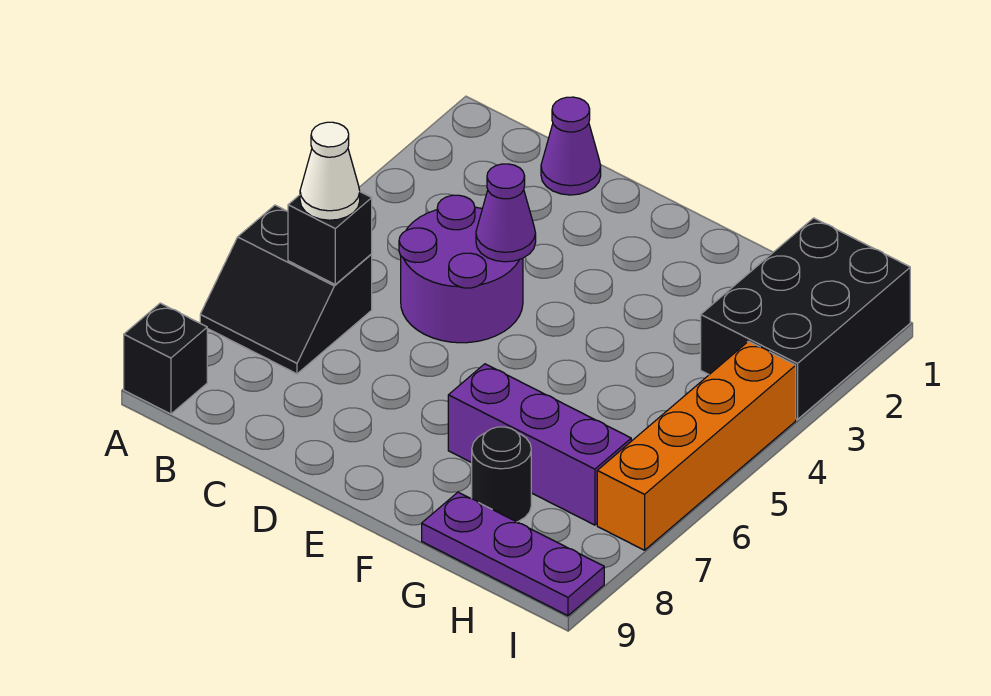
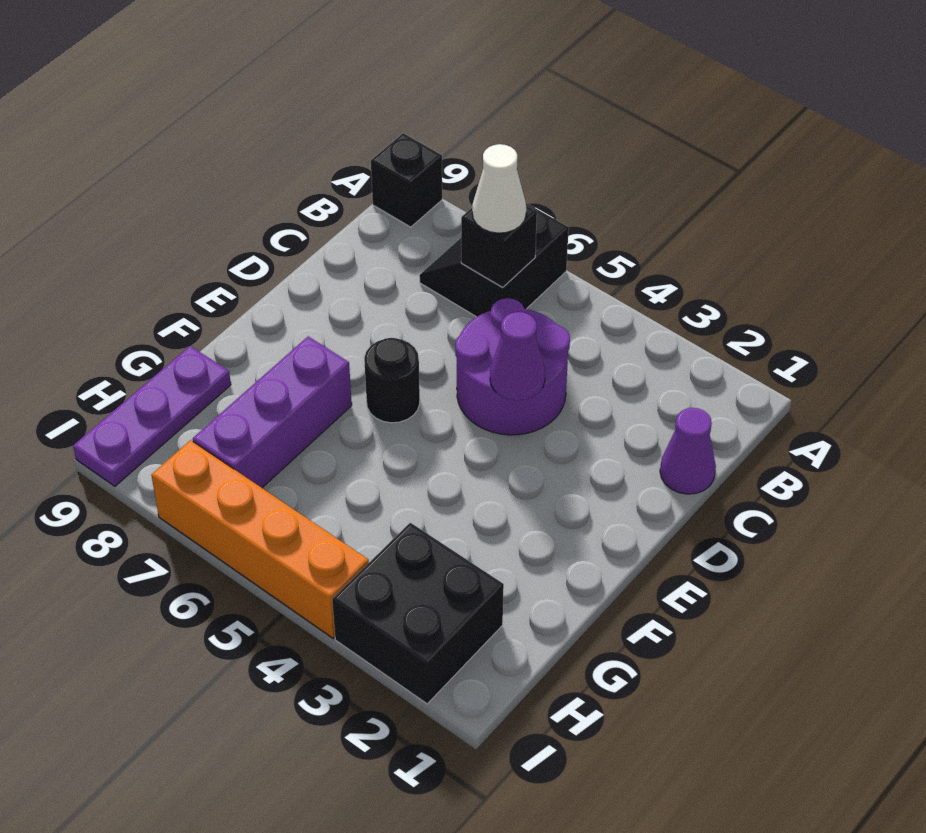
black round brick G8 level 1 -> black round brick E6 level 1
black brick H1:I3 level 1 -> black brick H2:I3 level 1

